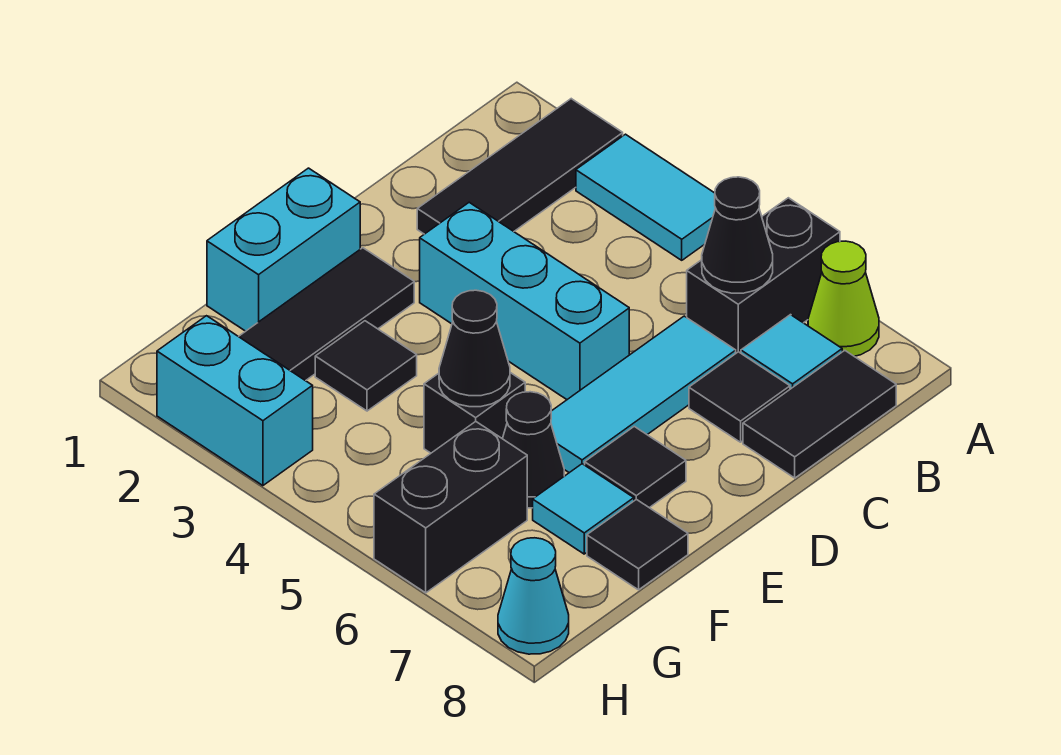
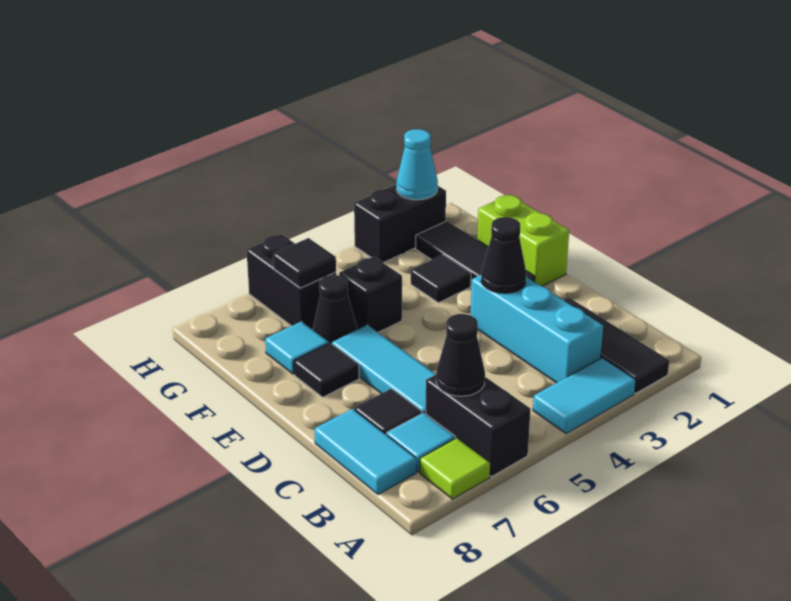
lime cone A7 level 1 -> lime tile A7 level 1
black tile B8:C8 level 1 -> cyan tile B8:C8 level 1
cyan brick D3:D5 level 1 -> cyan brick B3:D3 level 1
cyan brick E1:F1 level 1 -> lime brick E1:F1 level 1
black cone F5 level 2 -> black cone D3 level 2
black tile F8 level 1 -> black tile G6 level 2
cyan brick H2:H3 level 1 -> black brick H2:H3 level 1
cyan cone H8 level 1 -> cyan cone H2 level 2

